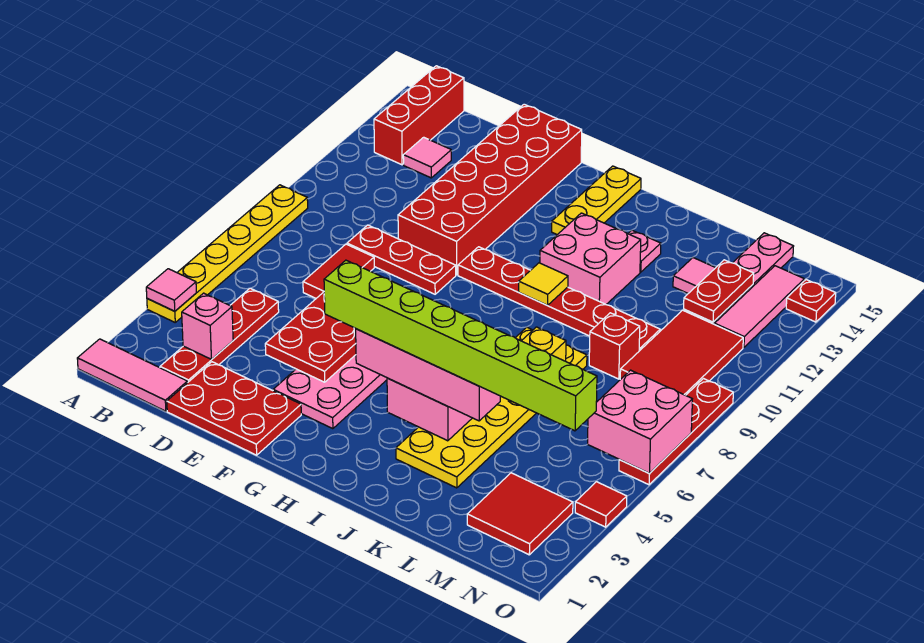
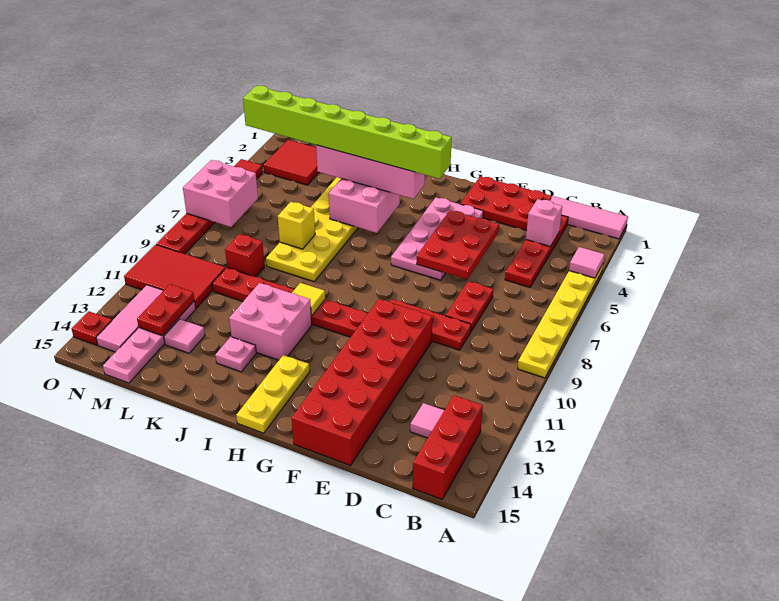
red tile D7:D8 level 1 -> red plate D7:D8 level 1
red tile M9:N11 level 1 -> red tile M10:O11 level 1

